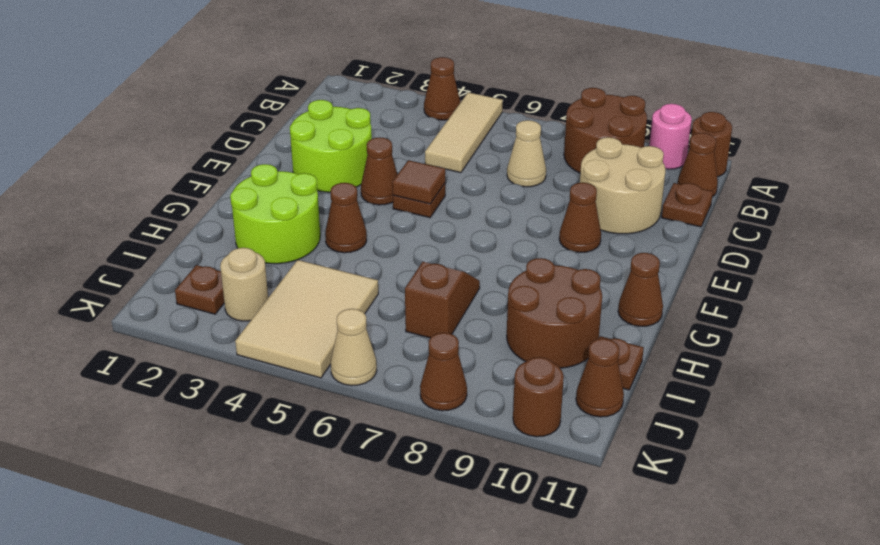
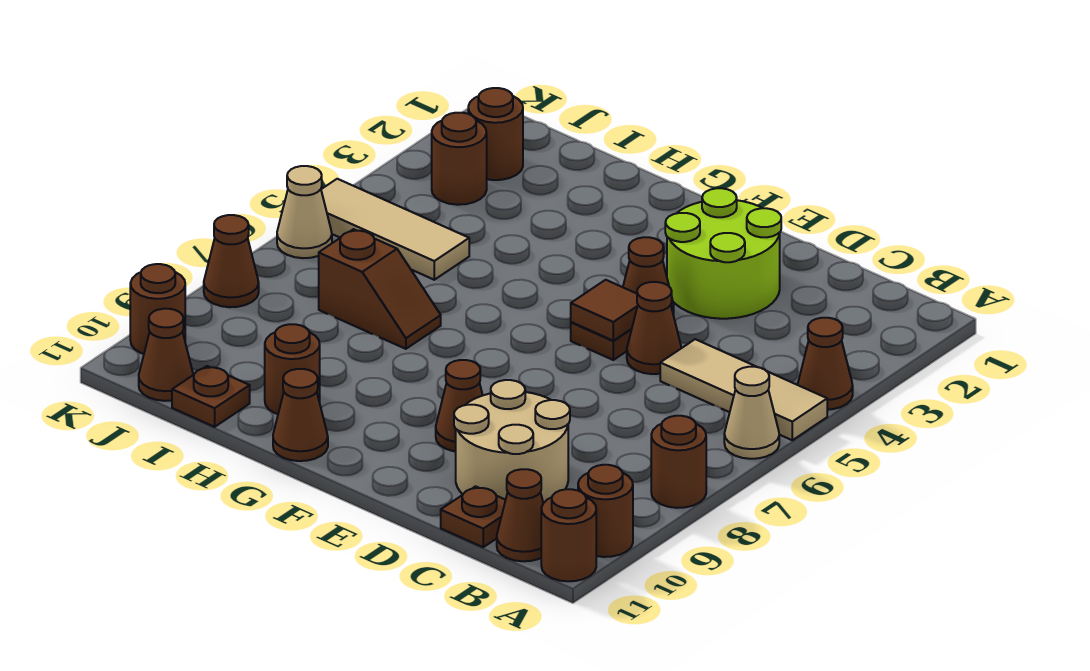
brown round brick A8:B9 level 1 -> brown round brick A8 level 1
pink round brick A10 level 1 -> brown round brick A10 level 1
tan cone C7 level 1 -> tan cone A6 level 1
lime round brick G2:H3 level 1 -> none
brown cone G4 level 1 -> brown cone D5 level 1
brown round brick H9:I10 level 1 -> brown round brick H10 level 1
tan tile I4:K5 level 1 -> tan tile I5:K5 level 1
brown plate J2 level 1 -> brown round brick J2 level 1
tan round brick J3 level 1 -> brown round brick J3 level 1

